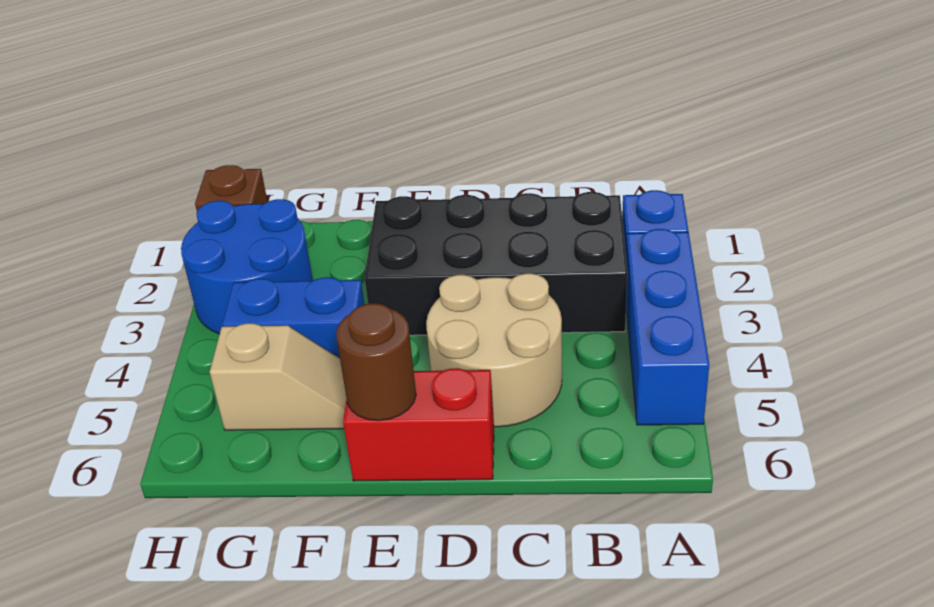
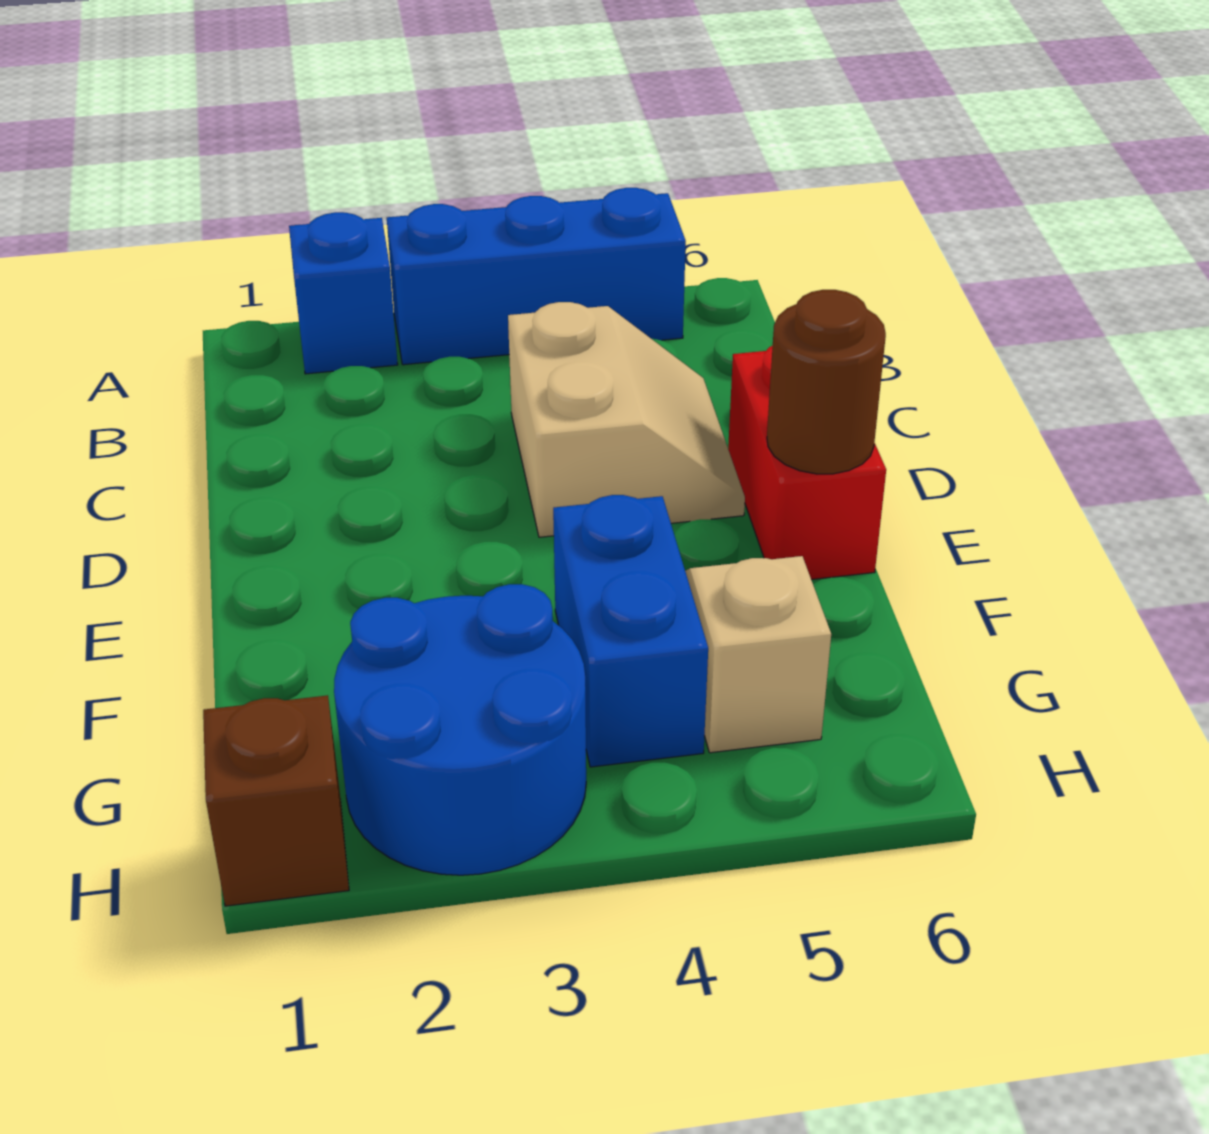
black brick B2:E3 level 1 -> none
tan round brick C4:D5 level 1 -> tan slope C4:D5 level 1 top 4

